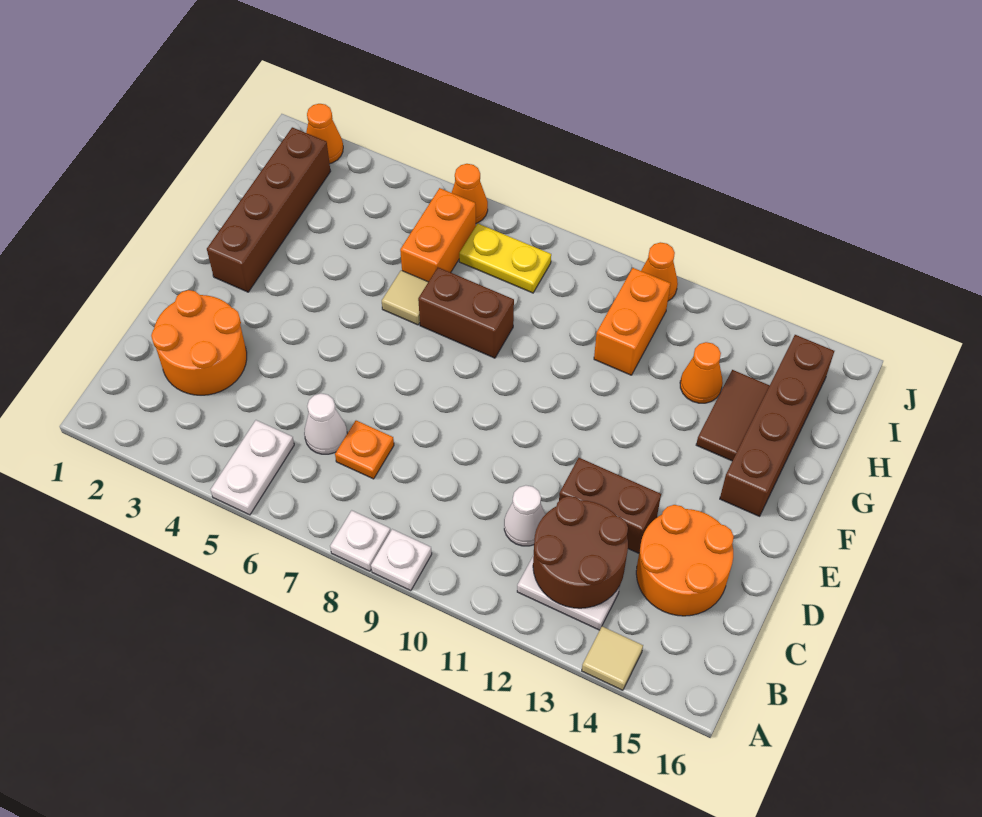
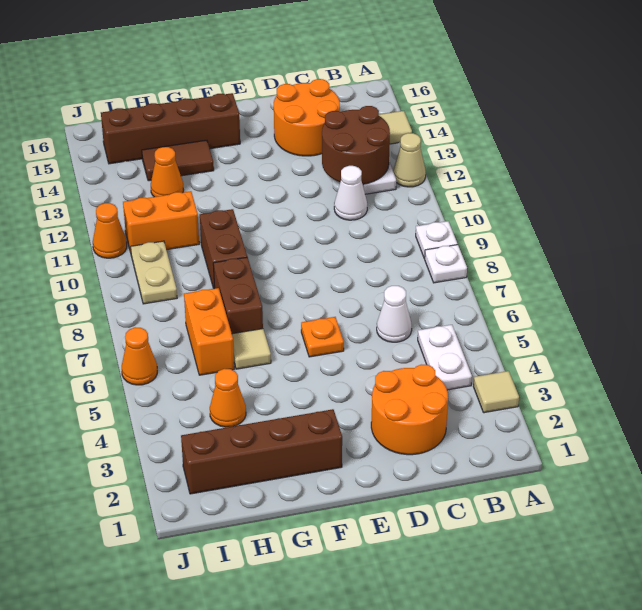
none -> tan tile A3 level 1
white plate A5:B5 level 1 -> white plate B4:B5 level 1
none -> tan cone A12 level 1
orange plate C7 level 1 -> orange plate E6 level 1
brown brick D12:D13 level 1 -> brown brick G9:G10 level 1
orange brick H6:I6 level 1 -> orange brick H6:H7 level 1
yellow plate I7:I8 level 1 -> none
none -> tan plate I9:I10 level 1
orange cone J2 level 1 -> orange cone H4 level 1

